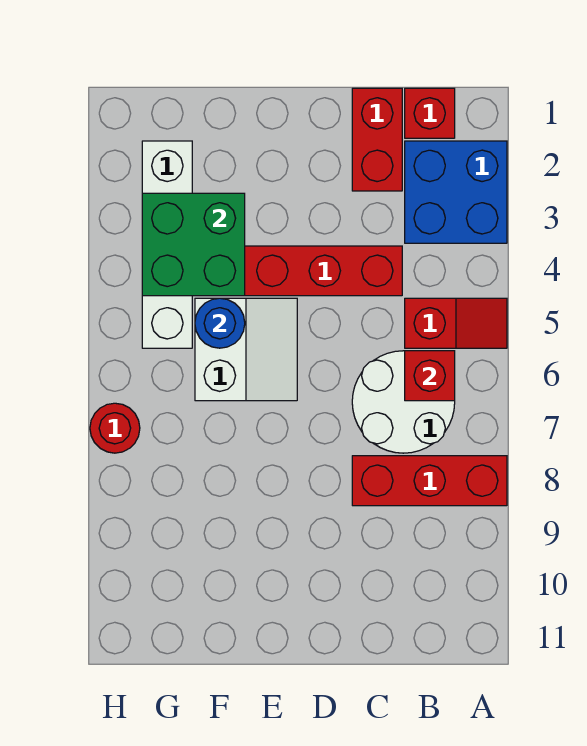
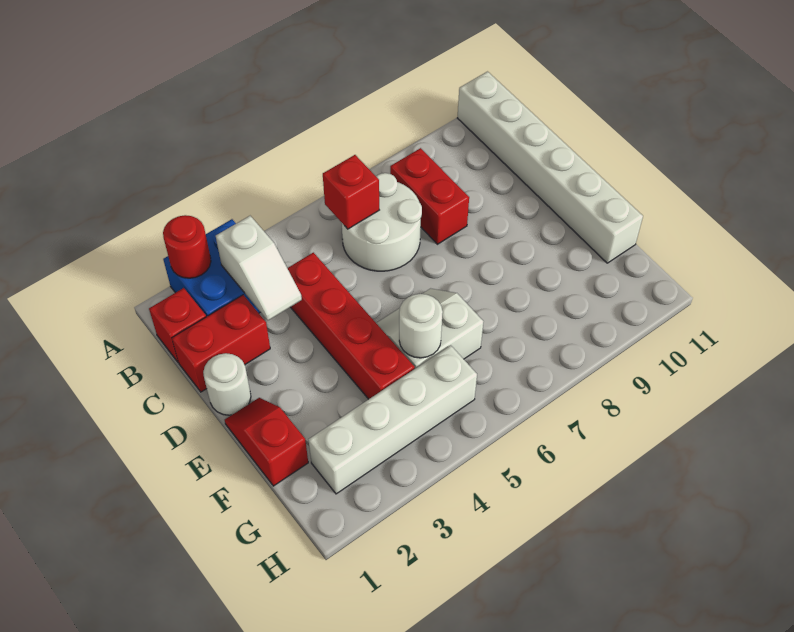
red slope A5:B5 level 1 top B -> red slope E1:F1 level 1 top F
red brick A8:C8 level 1 -> red brick B8:C8 level 1
none -> white brick A11:F11 level 1
none -> white slope B3:C3 level 2 top B
none -> white round brick D1 level 1
green brick F3:G4 level 2 -> none
blue round brick F5 level 2 -> white round brick F5 level 2
red round brick H7 level 1 -> red round brick A2 level 2

